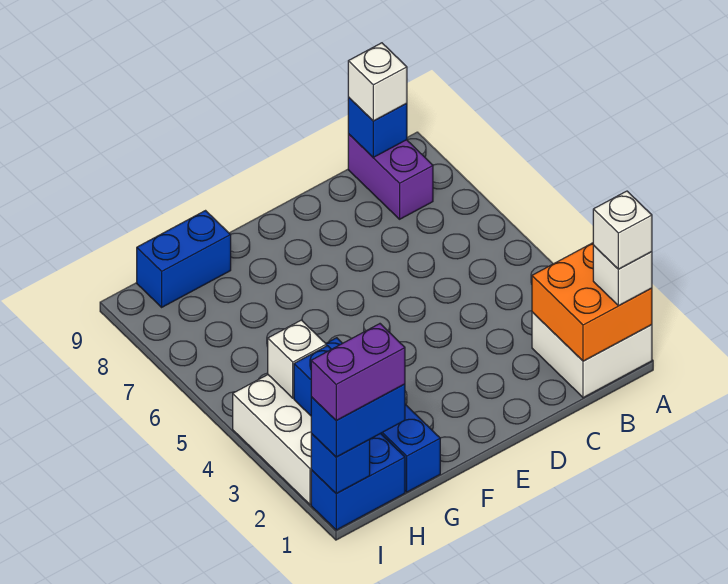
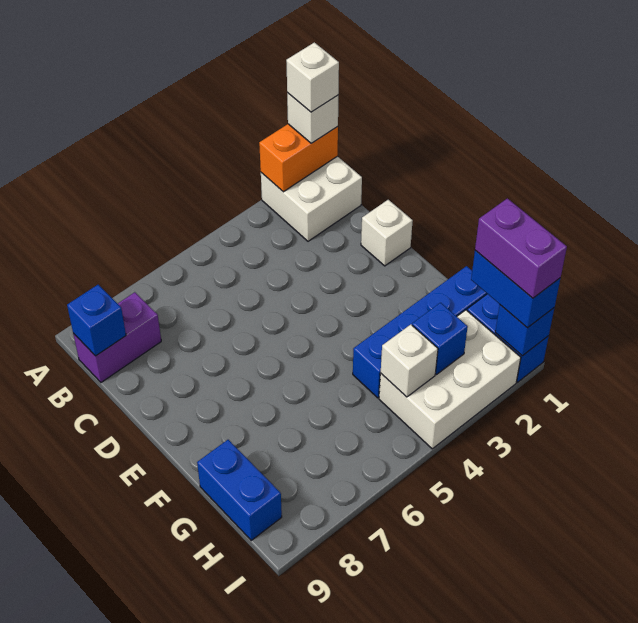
orange brick A1:B2 level 2 -> orange brick A1:A2 level 2
white brick B9 level 3 -> white brick D1 level 1

